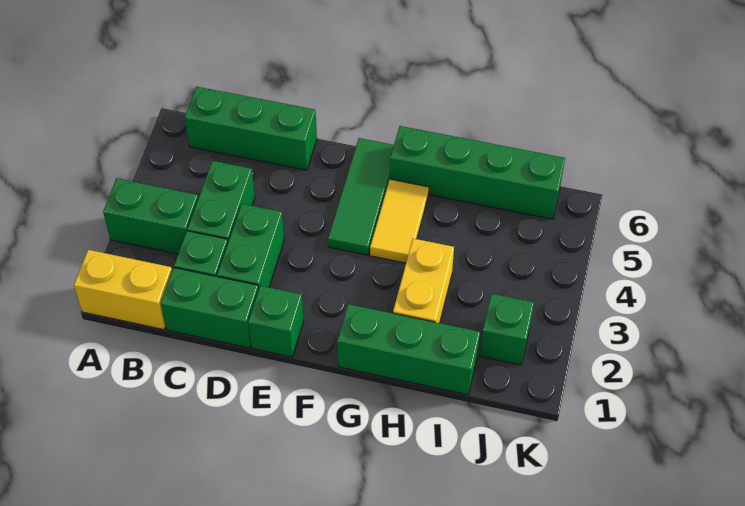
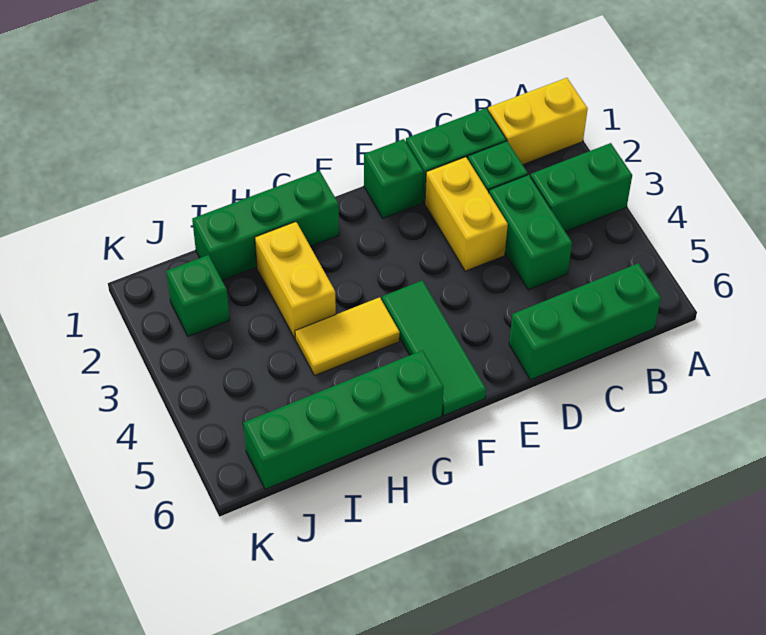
green brick D2:D3 level 1 -> yellow brick D2:D3 level 1
yellow tile G4:G5 level 1 -> yellow tile G4:H4 level 1

